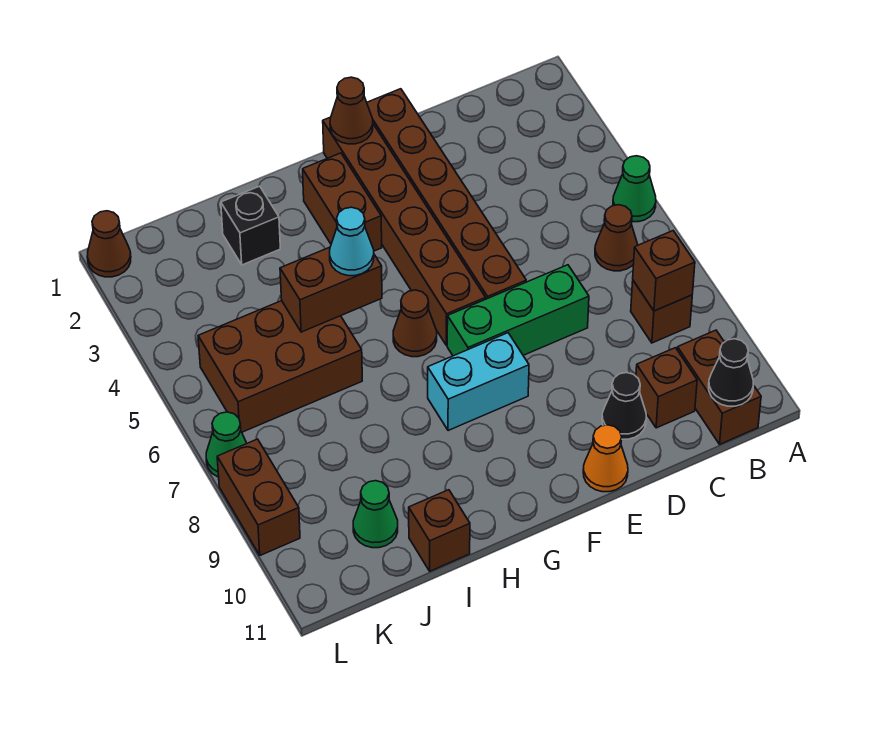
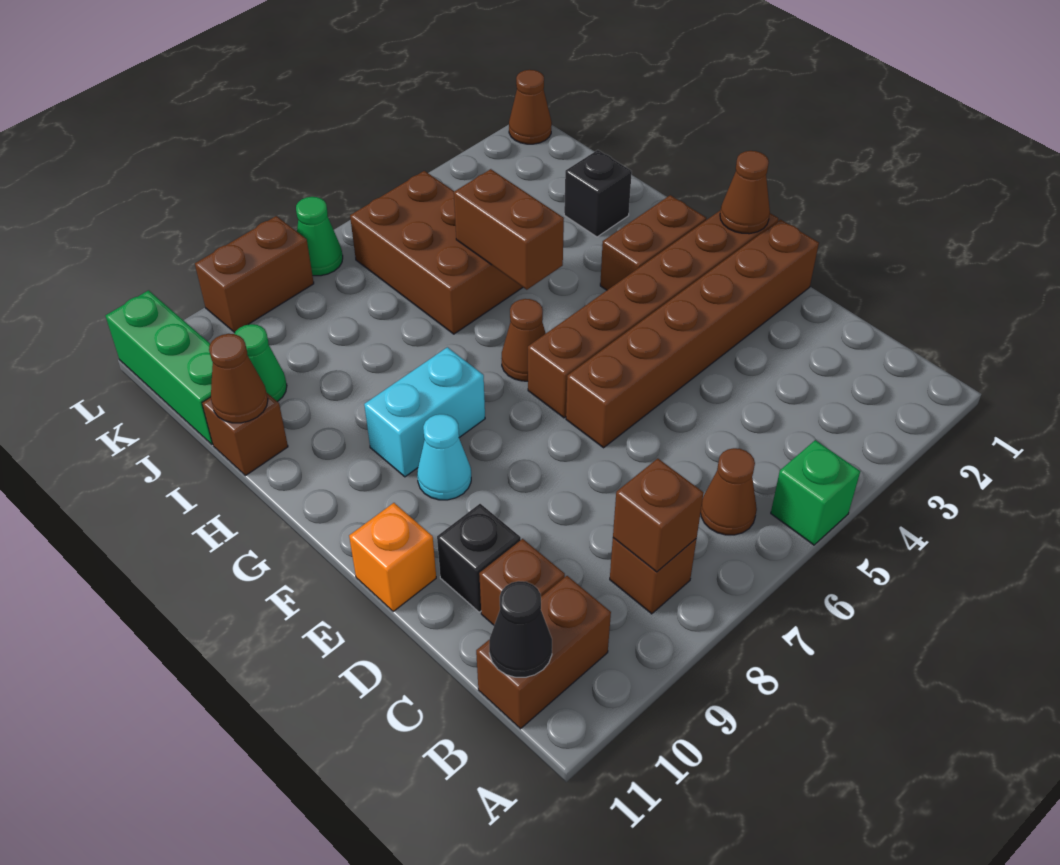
green cone A5 level 1 -> green brick A5 level 1
green brick D7:F7 level 1 -> green brick J11:L11 level 1
black cone D10 level 1 -> black brick D10 level 1
orange cone E11 level 1 -> orange brick E11 level 1
cyan brick F8:G8 level 1 -> cyan brick G8:G9 level 1
cyan cone H5 level 3 -> cyan cone F9 level 1
none -> brown cone I11 level 2

